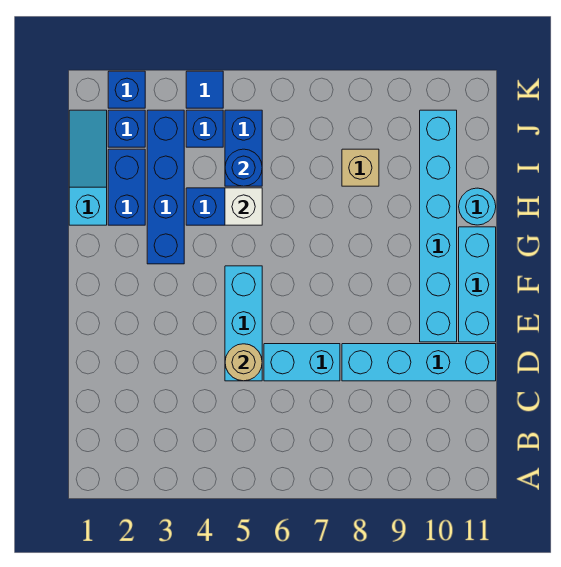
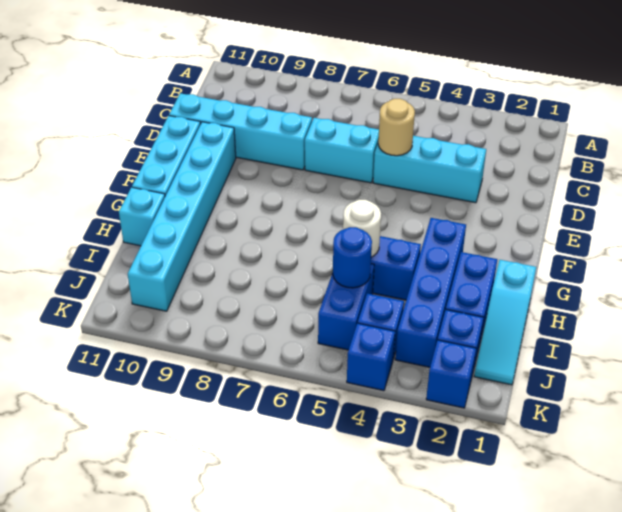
cyan brick D5:F5 level 1 -> cyan brick D3:D5 level 1
white brick H5 level 2 -> white round brick H5 level 2
cyan round brick H11 level 1 -> cyan brick H11 level 1
tan brick I8 level 1 -> none
blue tile K4 level 1 -> blue brick K4 level 1

